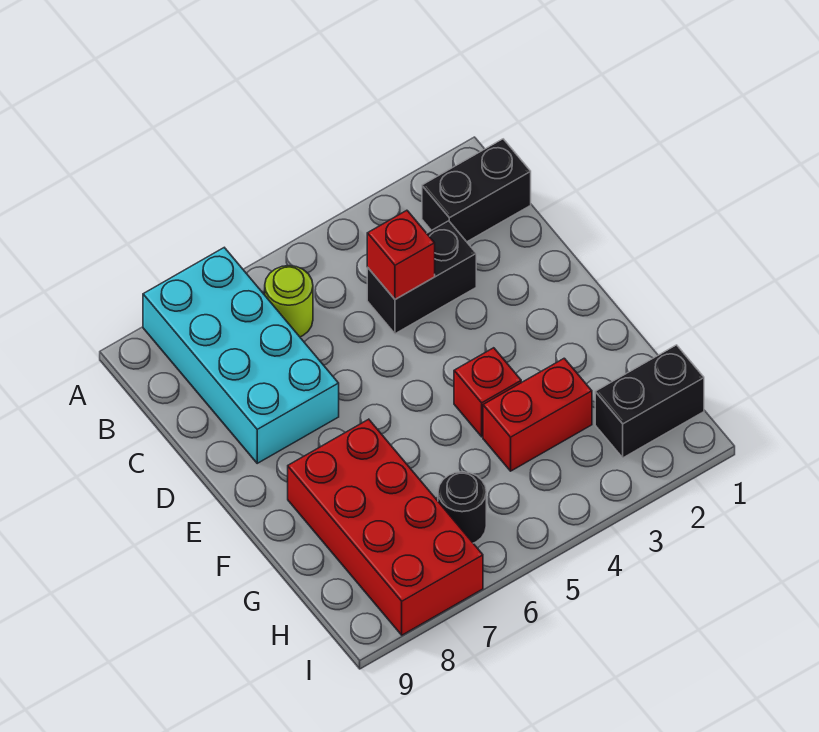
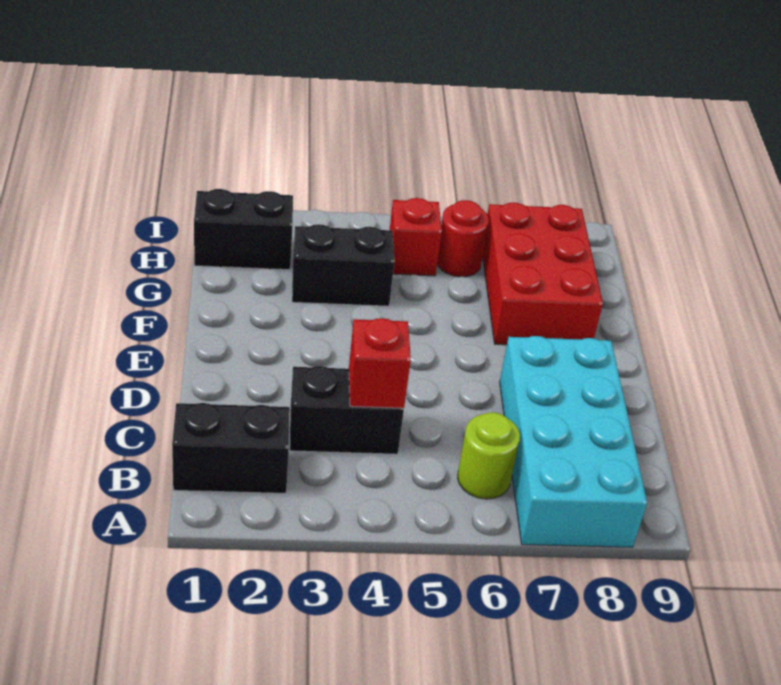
red brick F4 level 1 -> red brick H5 level 1
red brick F7:I8 level 1 -> red brick F7:H8 level 1
red brick G3:G4 level 1 -> black brick G3:G4 level 1
black round brick H6 level 1 -> red round brick H6 level 1

